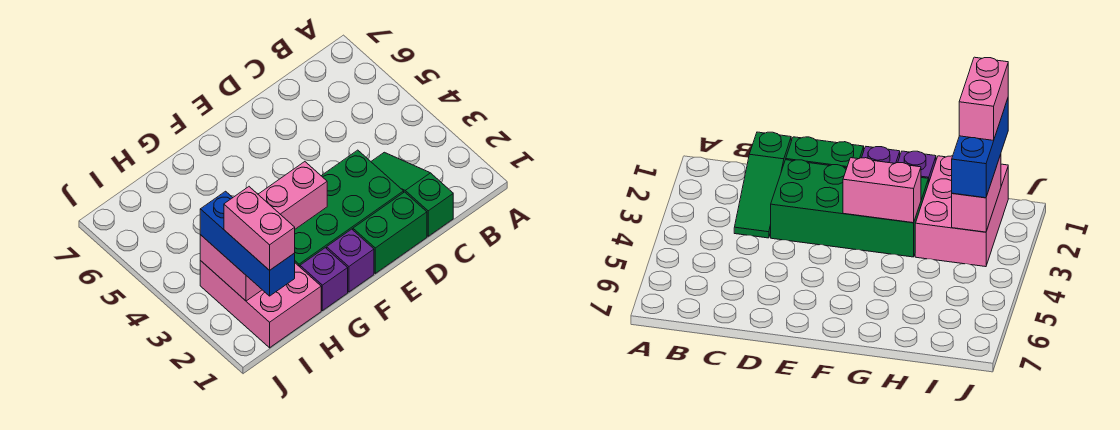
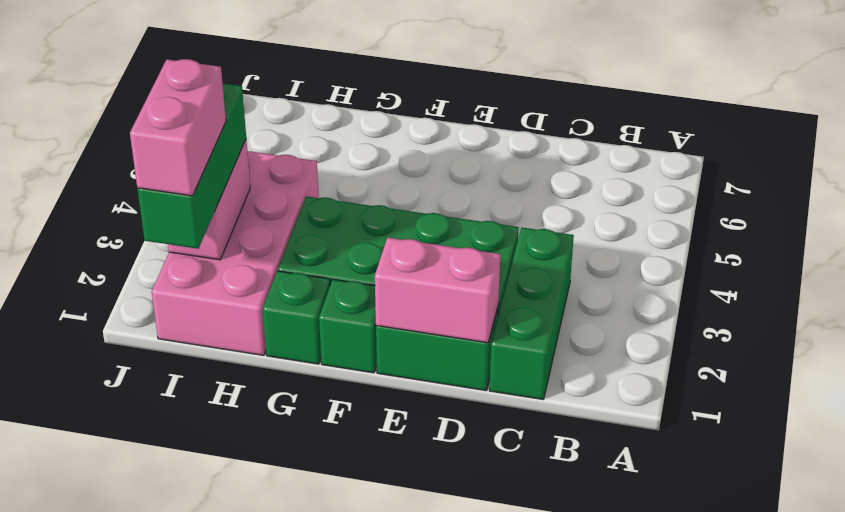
green slope C1:C3 level 1 top 1 -> green brick C1:C3 level 1
purple brick F1 level 1 -> green brick F1 level 1
pink brick F3:G3 level 2 -> pink brick D1:E1 level 2
purple brick G1 level 1 -> green brick G1 level 1
pink brick H1:I3 level 1 -> pink brick H1:I4 level 1
blue brick I1:I3 level 3 -> green brick I1:I3 level 3

